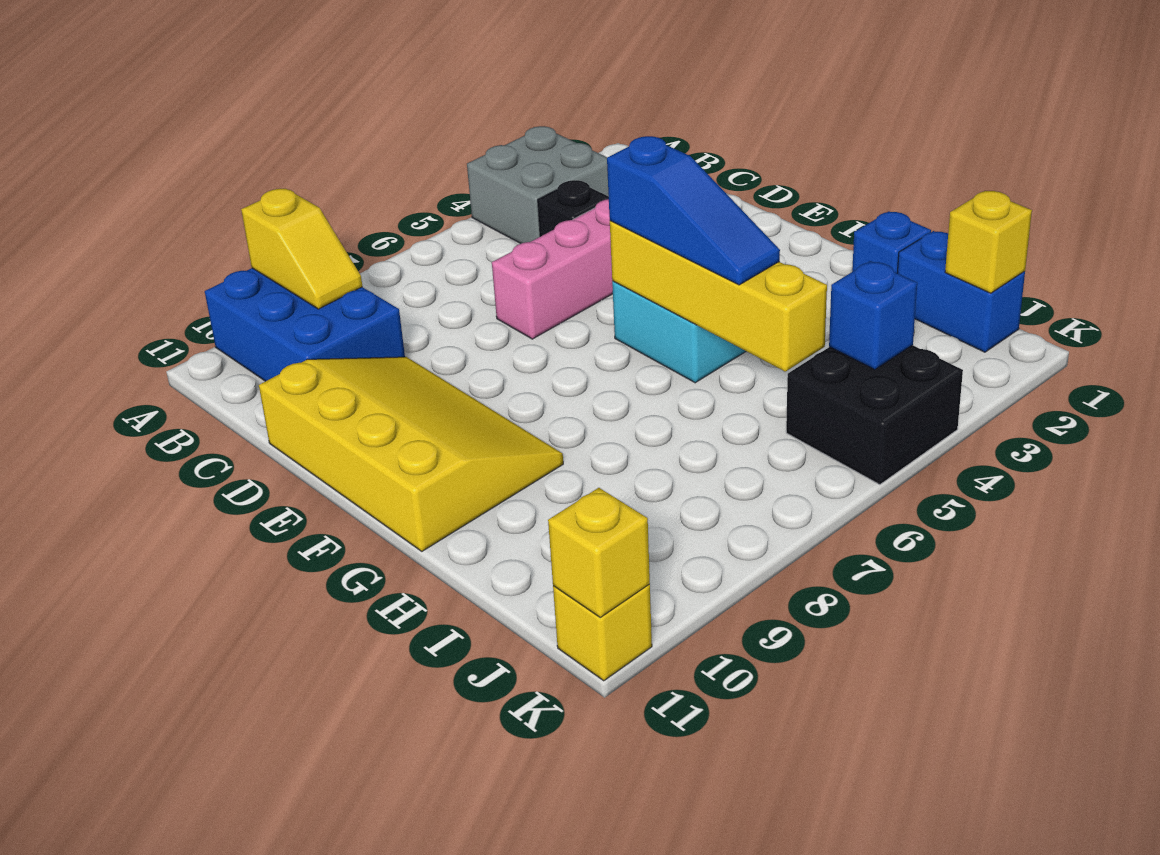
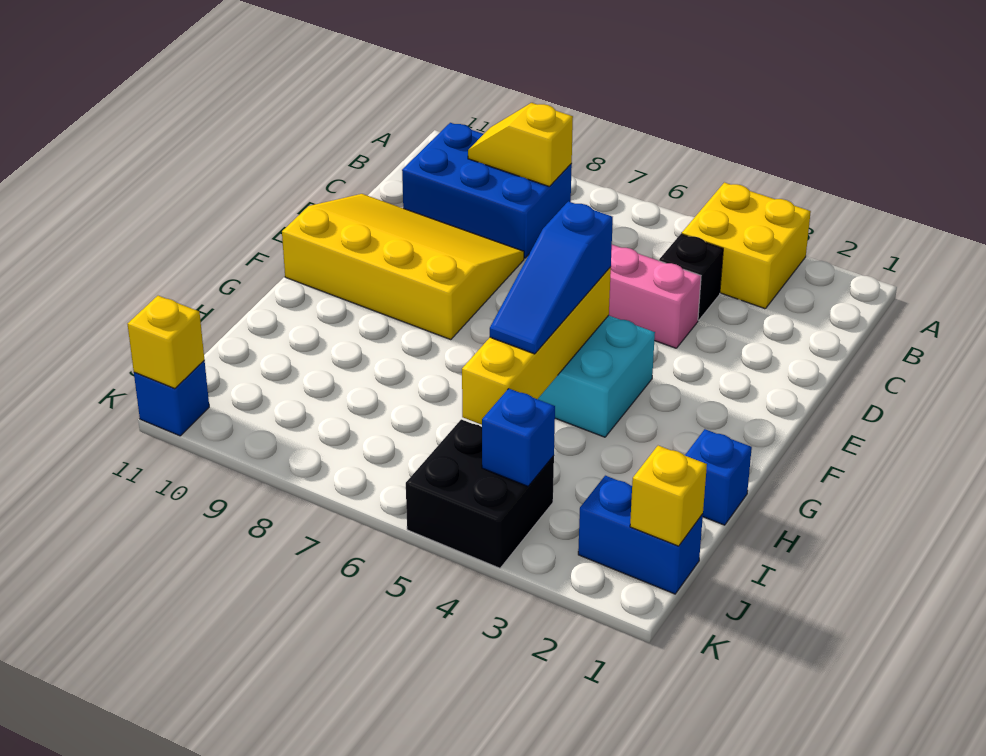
grey brick A3:B4 level 1 -> yellow brick A3:B4 level 1
blue brick A9:C10 level 1 -> blue brick B8:C10 level 1
yellow slope A9:B9 level 2 top A -> yellow slope B8:B9 level 2 top 8
yellow slope D9:G11 level 1 top 11 -> yellow slope D8:F11 level 1 top F
blue brick I1:J1 level 1 -> blue brick J1:J2 level 1
yellow brick K11 level 1 -> blue brick K11 level 1

